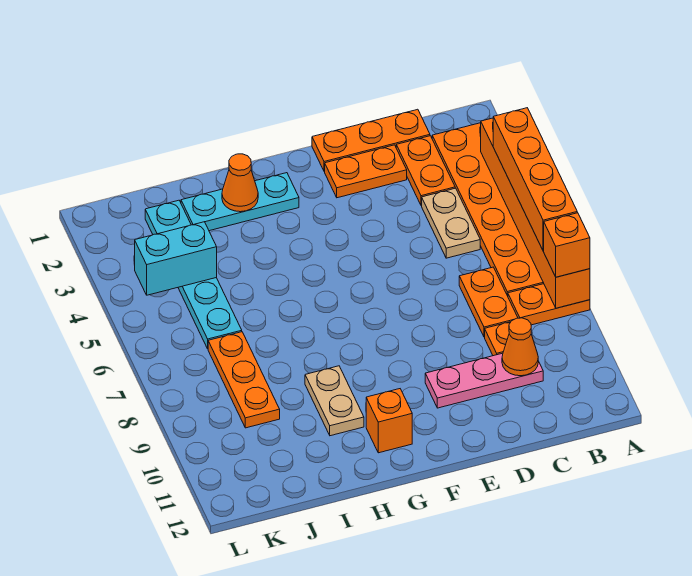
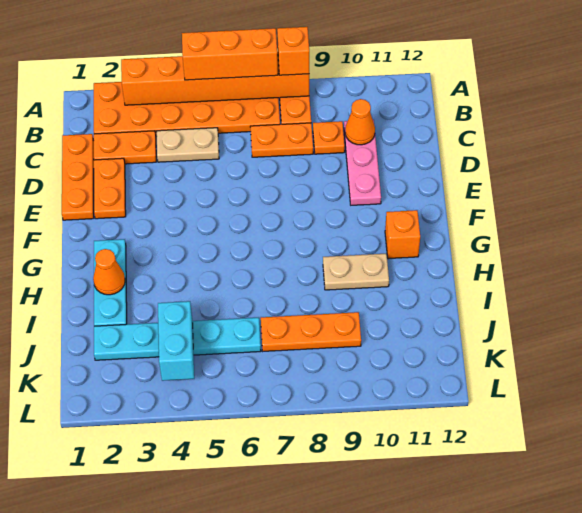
orange brick A4:A7 level 3 -> orange brick A5:A7 level 3

